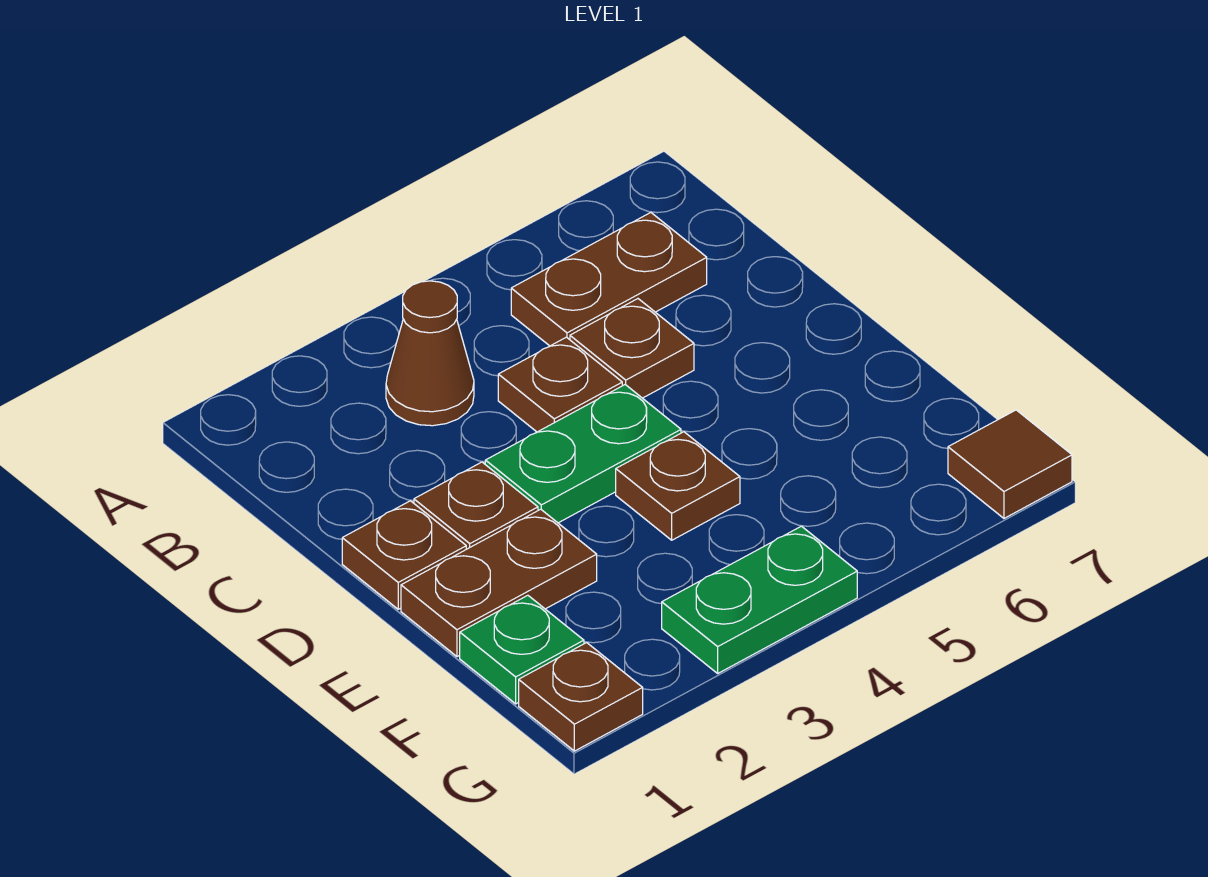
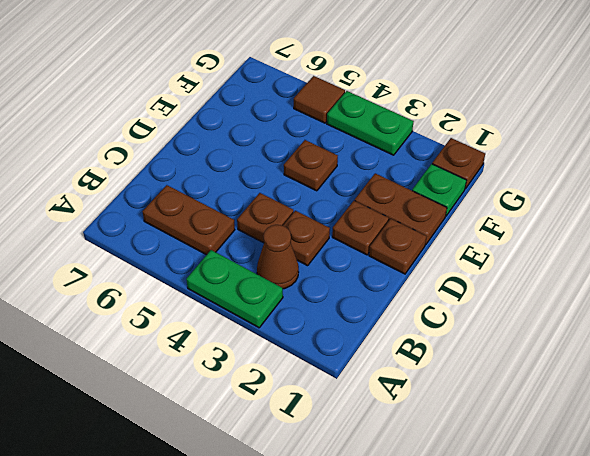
brown plate C5 level 1 -> brown plate C3 level 1
green plate D3:D4 level 1 -> green plate A3:A4 level 1
brown tile G7 level 1 -> brown tile G5 level 1

